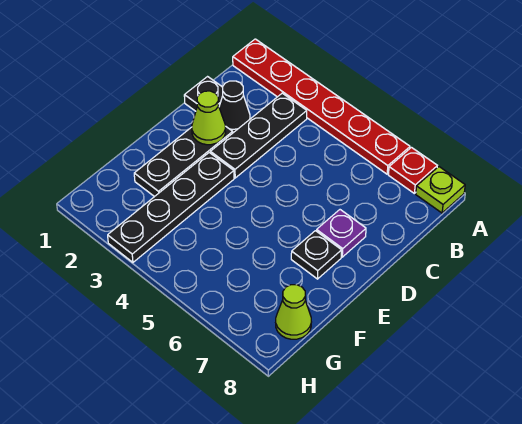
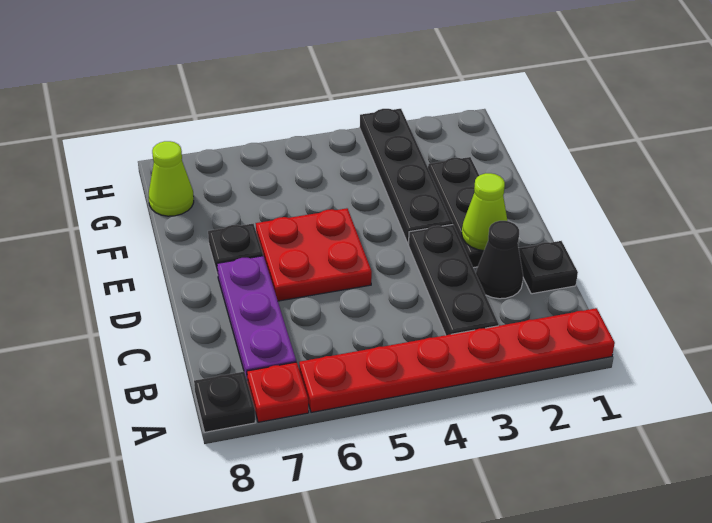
lime plate A8 level 1 -> black plate A8 level 1
none -> red plate D5:E6 level 1
purple plate D7 level 1 -> purple plate B7:D7 level 1

